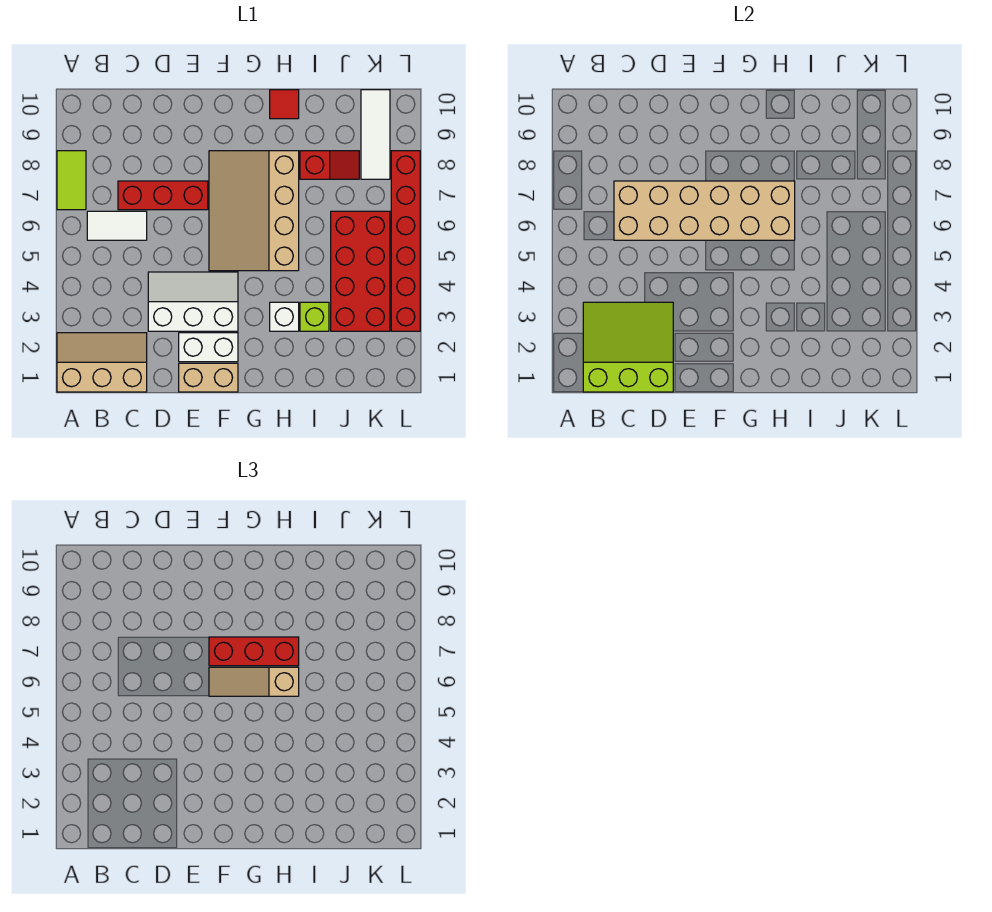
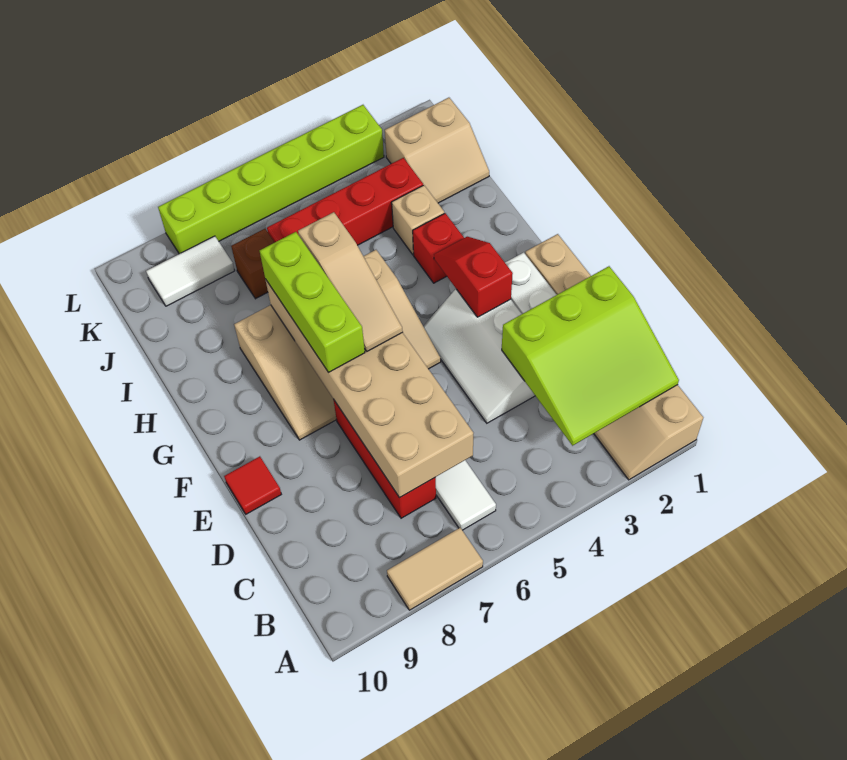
lime tile A7:A8 level 1 -> tan tile A7:A8 level 1
lime slope B1:D3 level 2 top 1 -> lime slope B1:D3 level 2 top D
red brick F7:H7 level 3 -> lime brick F7:H7 level 3
white brick H3 level 1 -> red brick H3 level 1
red tile H10 level 1 -> red tile E10 level 1
lime brick I3 level 1 -> tan brick I3 level 1
red slope I8:J8 level 1 top I -> red slope F3:G3 level 2 top F
none -> tan slope J1:K2 level 1 top K
red brick J3:K6 level 1 -> red brick J3:J6 level 1
none -> brown brick J7 level 1
white tile K8:K10 level 1 -> white tile K8:K9 level 1
red brick L3:L8 level 1 -> lime brick L3:L8 level 1

